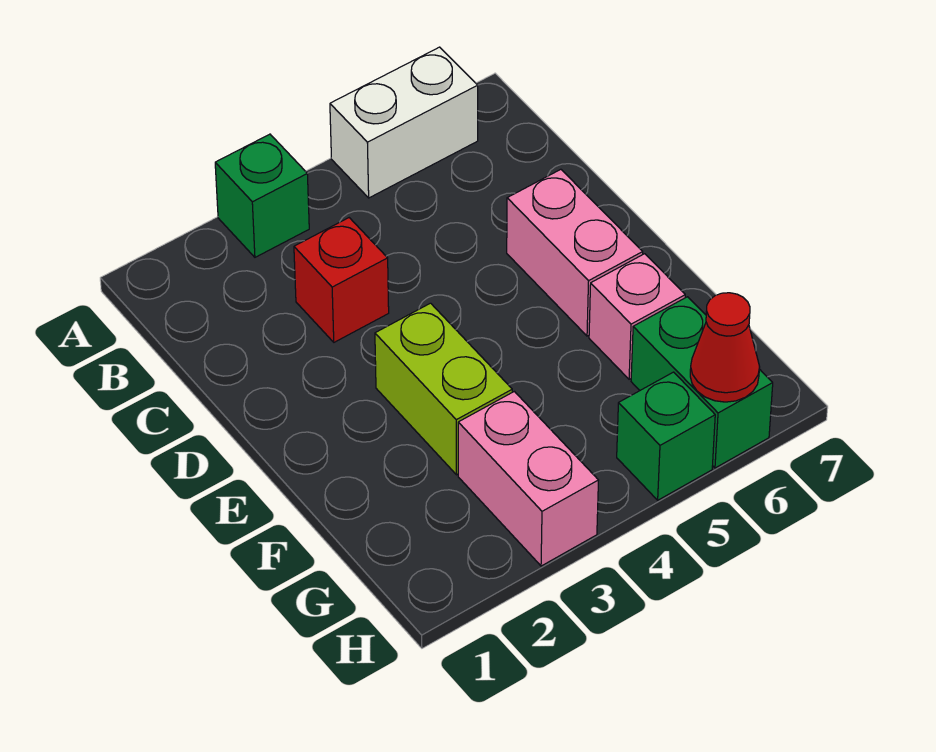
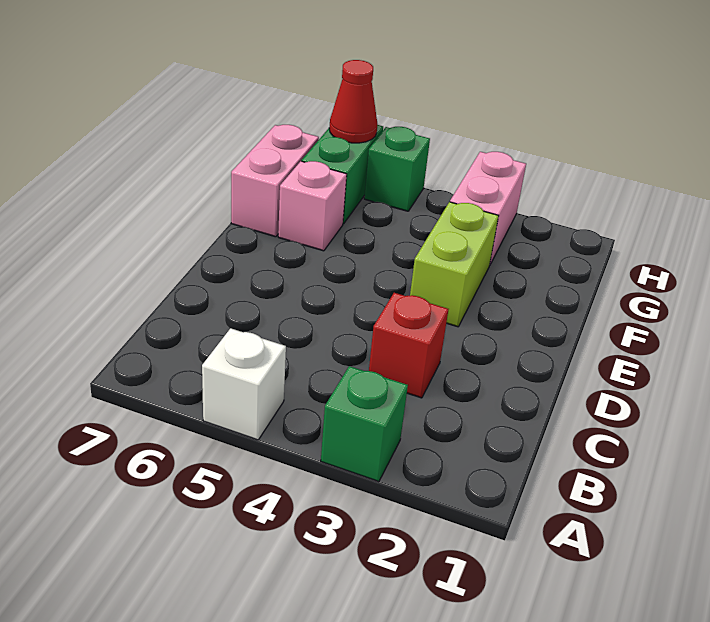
white brick A5:A6 level 1 -> white brick A5 level 1
pink brick D6:E6 level 1 -> pink brick F7:G7 level 1

